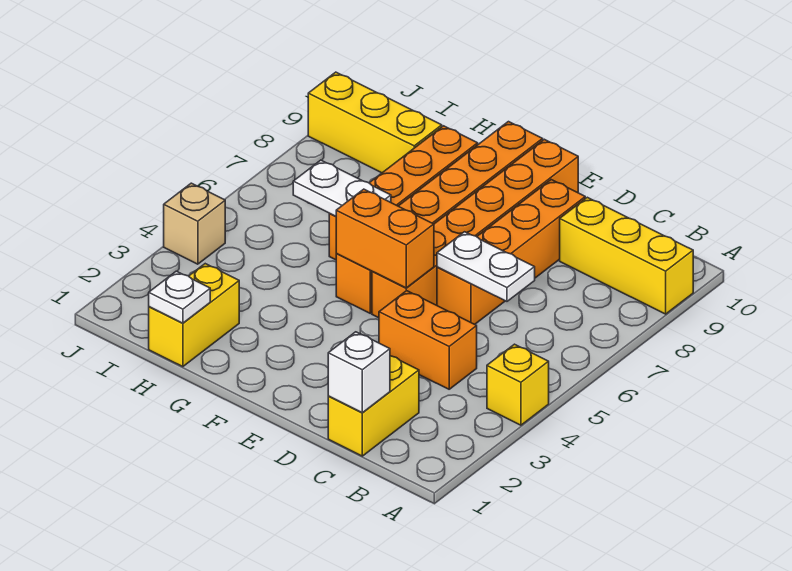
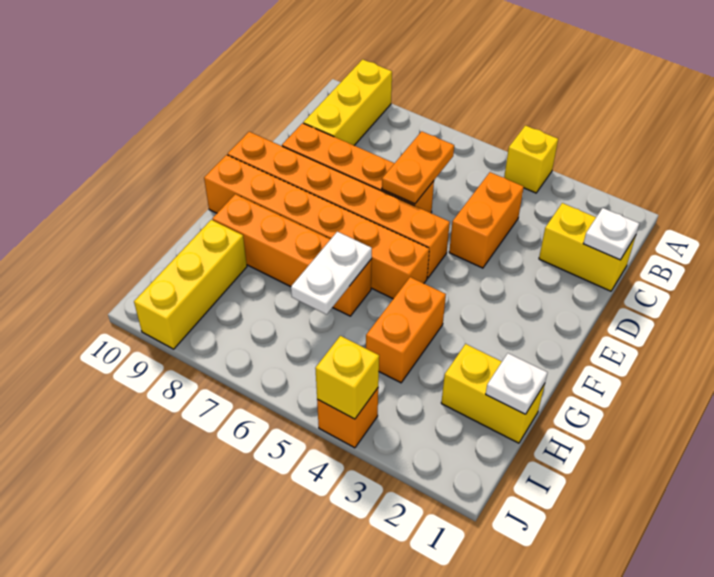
white brick C1 level 2 -> white plate C1 level 2
white plate C6:D6 level 2 -> orange plate C6:D6 level 2
orange brick E5:F5 level 2 -> orange brick G4:H4 level 1
tan brick J4 level 1 -> orange brick J4 level 1
none -> yellow brick J4 level 2

